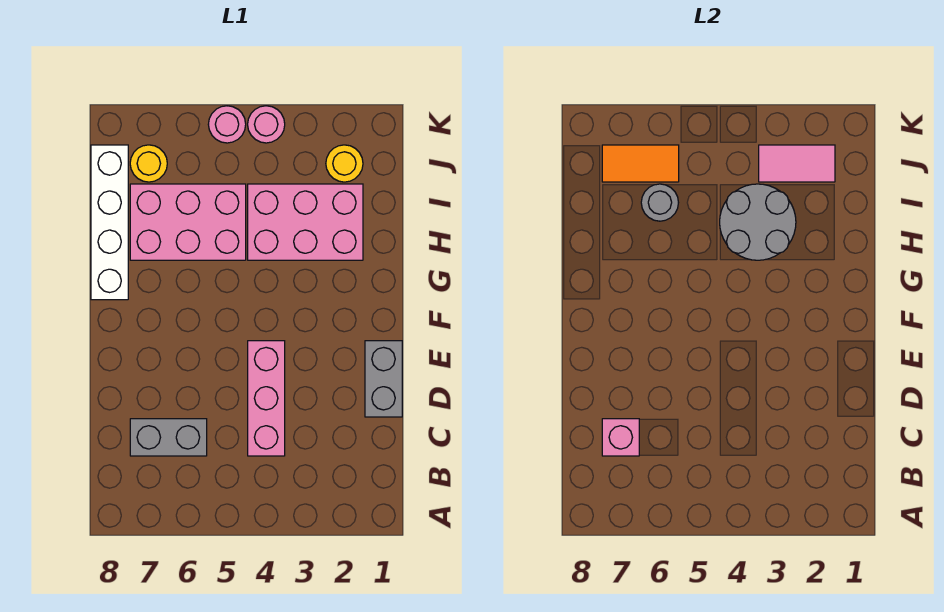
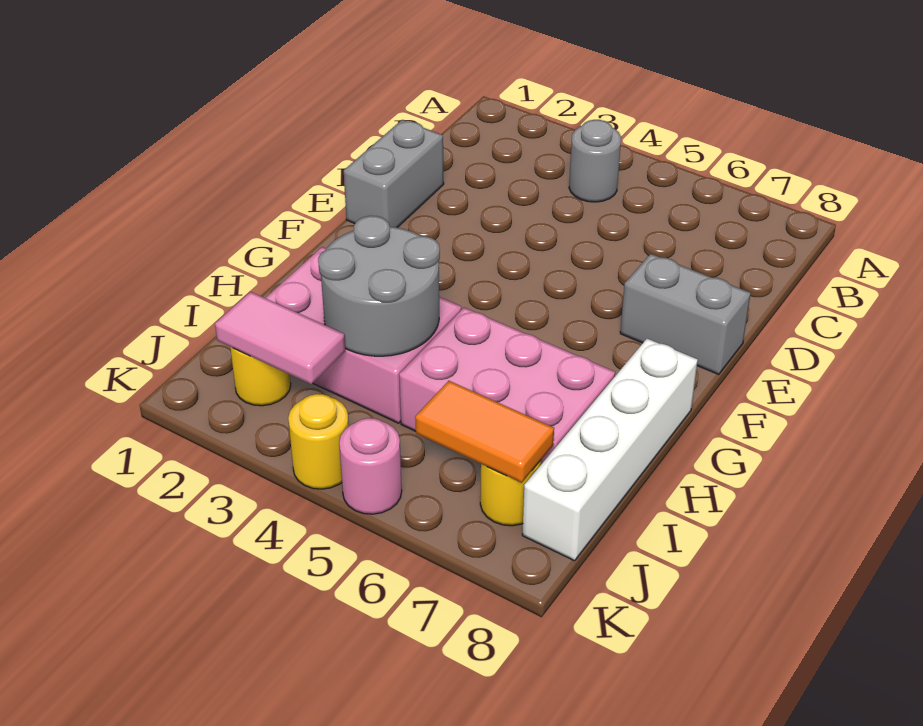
pink brick C4:E4 level 1 -> none
grey brick C6:C7 level 1 -> grey brick E7:E8 level 1
pink brick C7 level 2 -> none
grey round brick I6 level 2 -> grey round brick B4 level 1
pink round brick K4 level 1 -> yellow round brick K4 level 1

